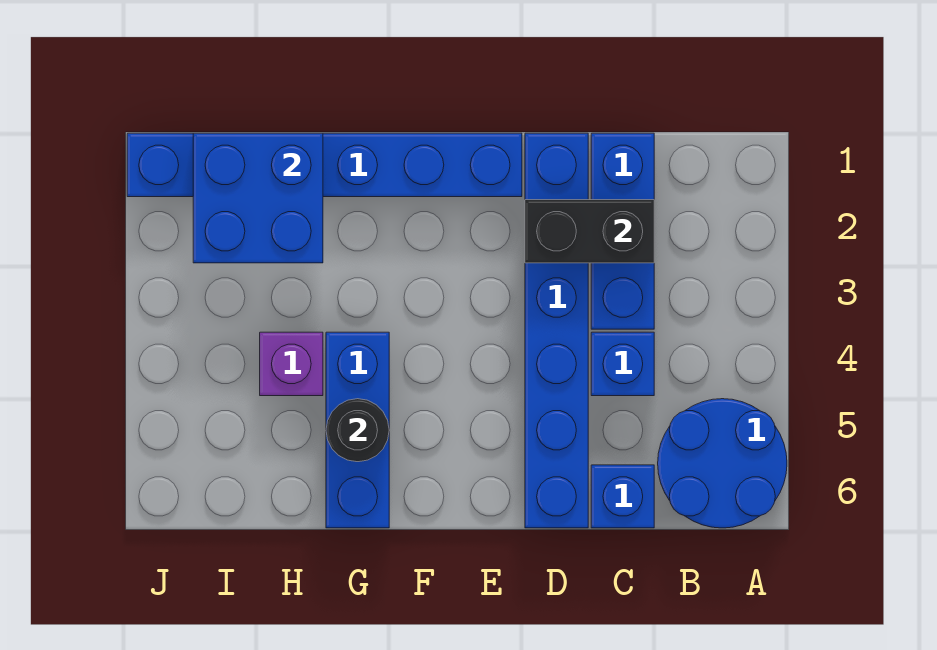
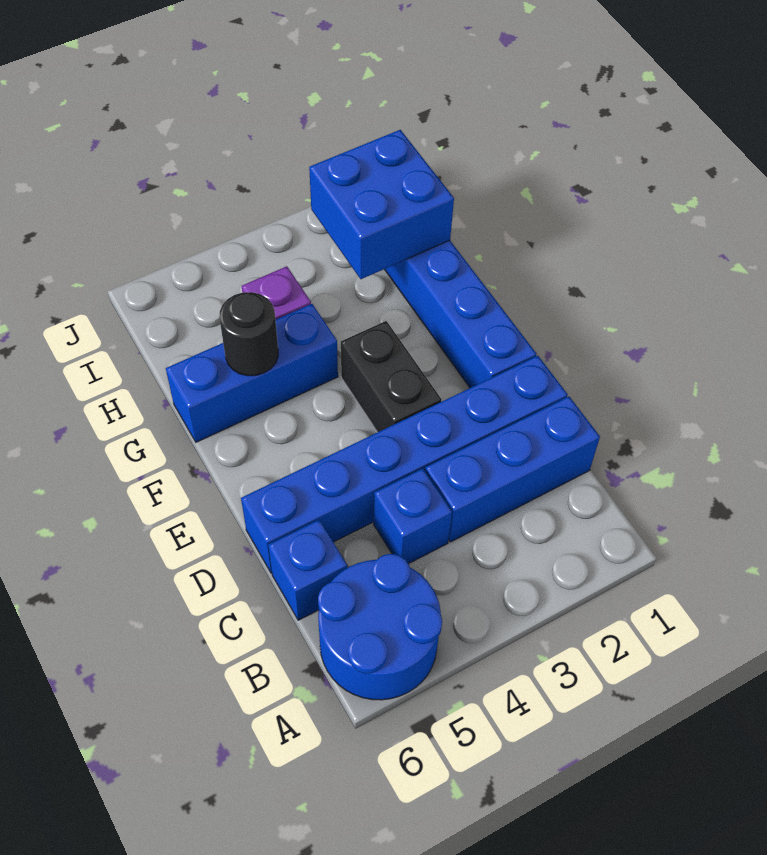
black brick C2:D2 level 2 -> black brick E3:F3 level 1

